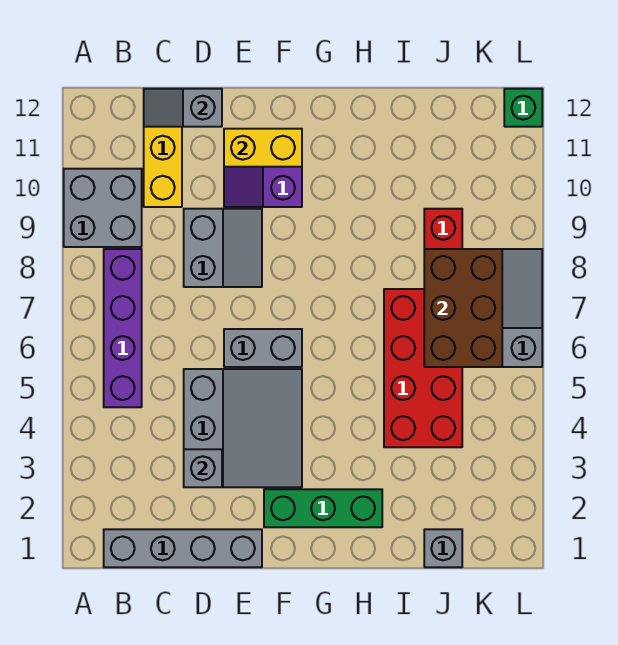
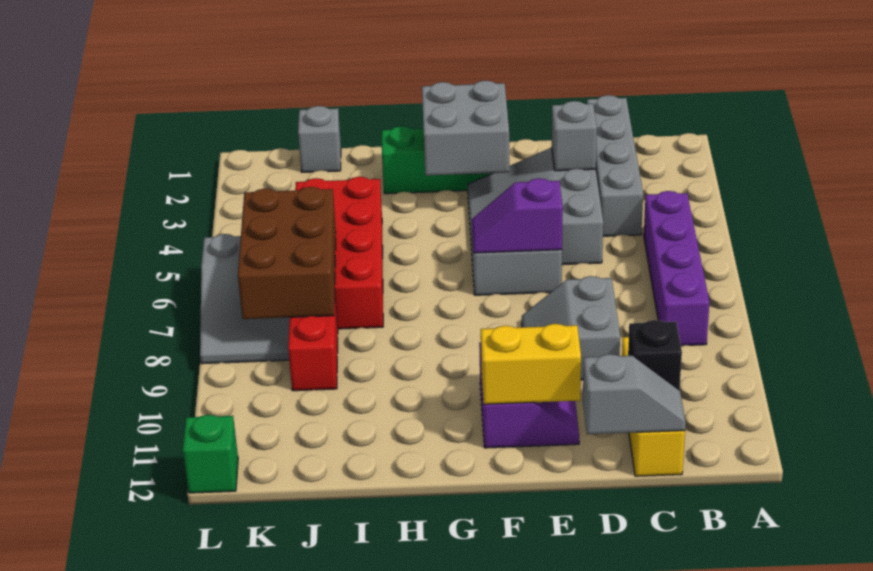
grey brick A9:B10 level 1 -> grey brick F2:G3 level 2
grey brick B1:E1 level 1 -> grey brick C1:C4 level 1
none -> black brick C11 level 2
none -> purple slope E6:F6 level 2 top E

